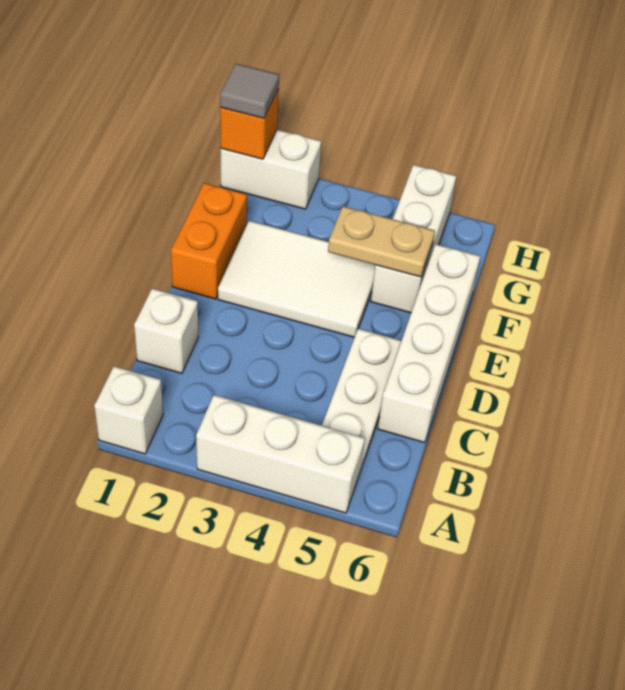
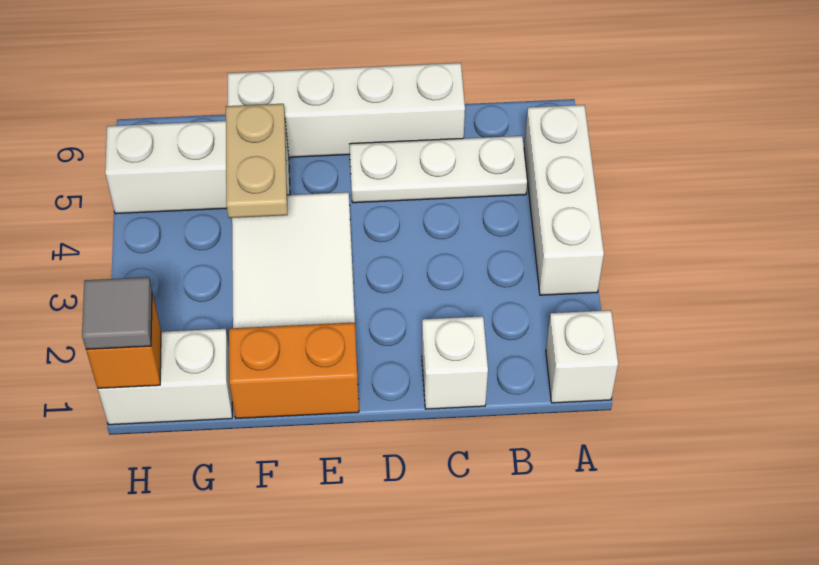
white brick H1:H2 level 1 -> white brick G1:H1 level 1

